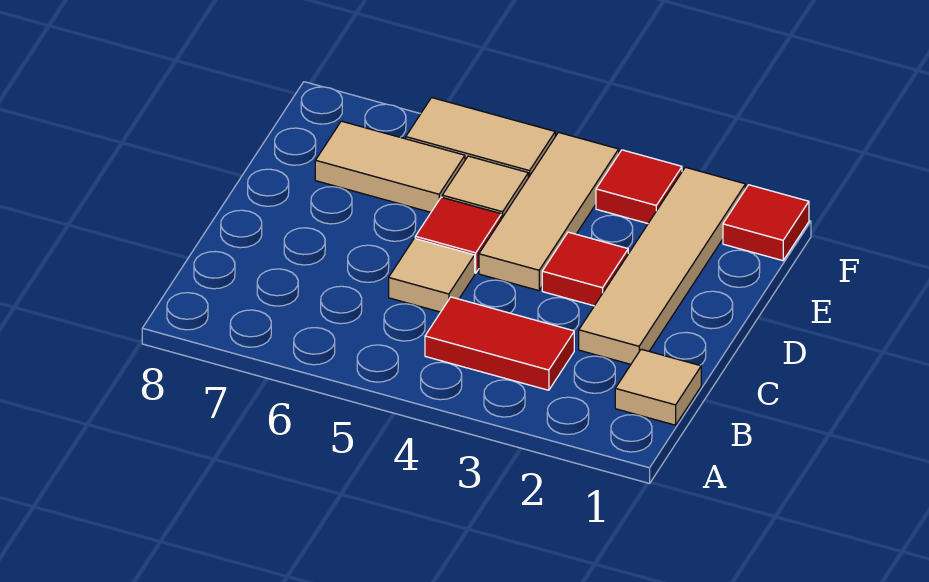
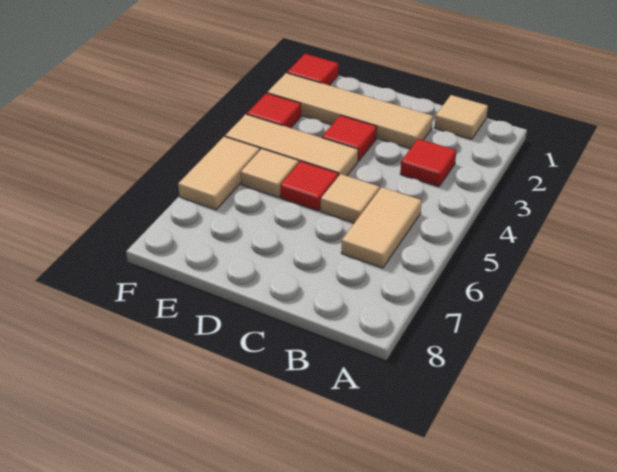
red tile B3:B4 level 1 -> red tile B3 level 1
tan tile E6:E7 level 1 -> tan tile B5:B6 level 1

